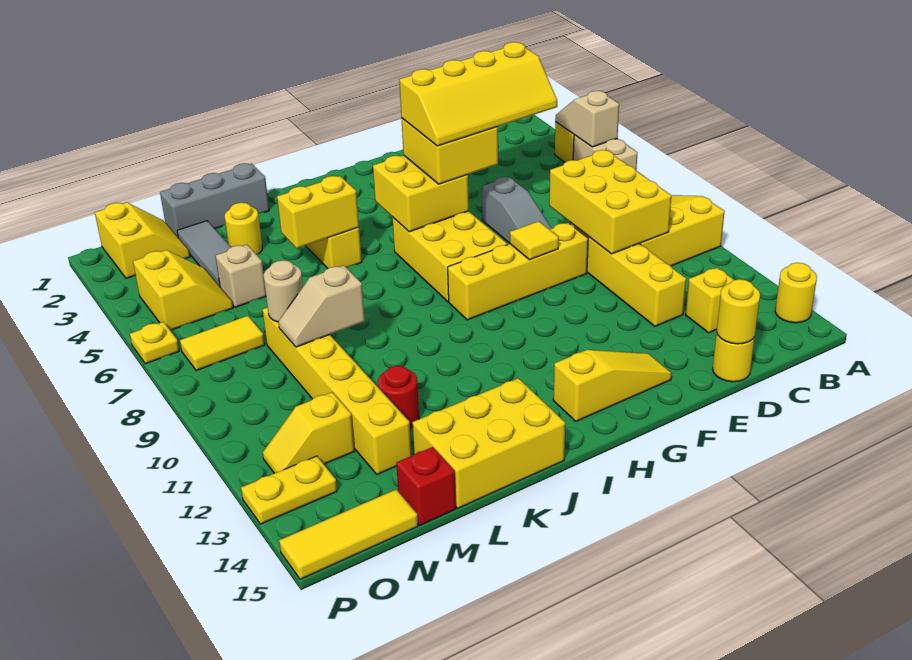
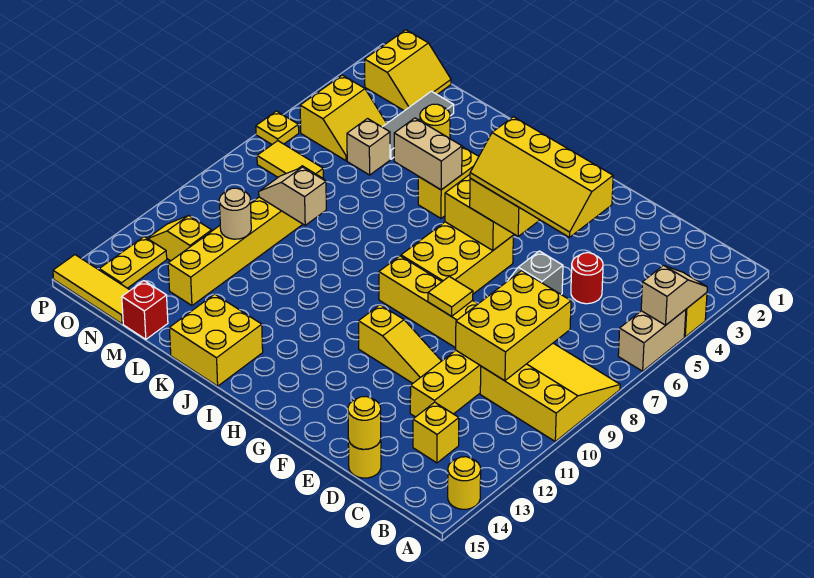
yellow slope F14:H14 level 1 top H -> yellow slope E11:G11 level 1 top G
yellow brick J5:K5 level 2 -> tan brick J5:K5 level 2
yellow brick J14:L15 level 1 -> yellow brick J14:K15 level 1
grey brick K1:M1 level 1 -> none
red round brick L12 level 1 -> red round brick D5 level 1
tan round brick M8 level 2 -> tan round brick M11 level 2
yellow plate O13:P13 level 1 -> yellow plate O13:O14 level 1

